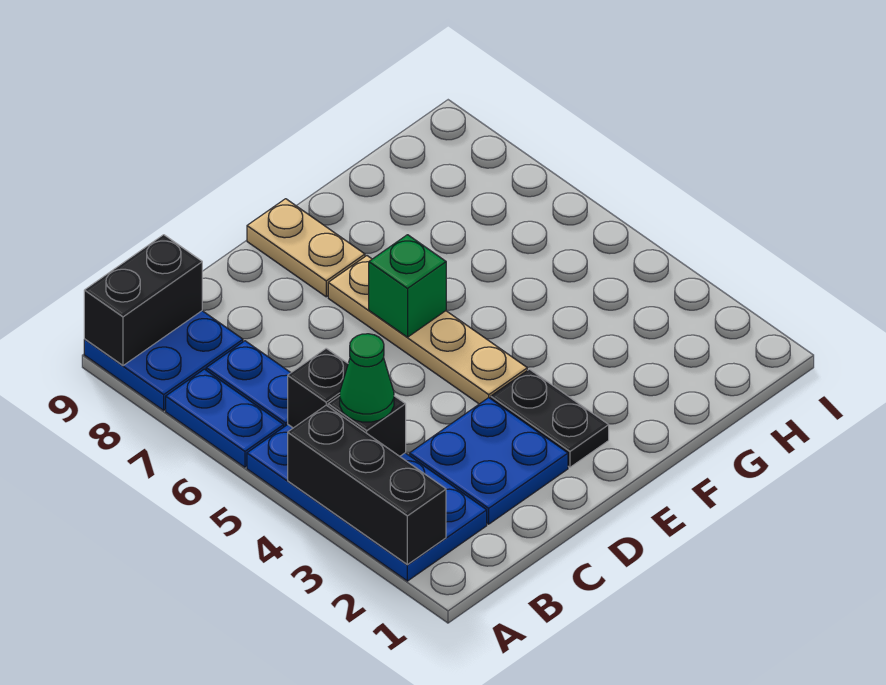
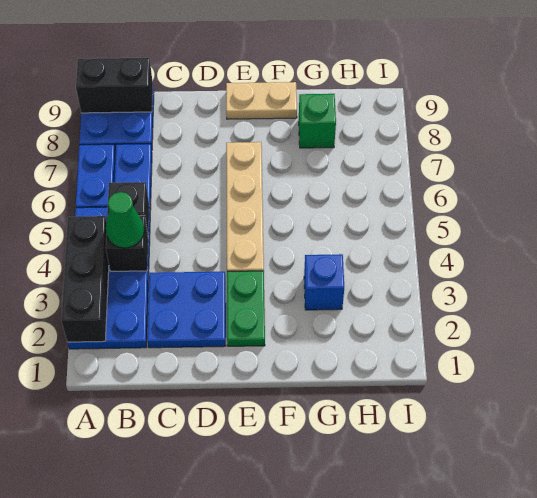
black plate E2:E3 level 1 -> green plate E2:E3 level 1
green brick E6 level 2 -> green brick G8 level 1
tan plate E8:E9 level 1 -> tan plate E9:F9 level 1
none -> blue brick G3 level 1

